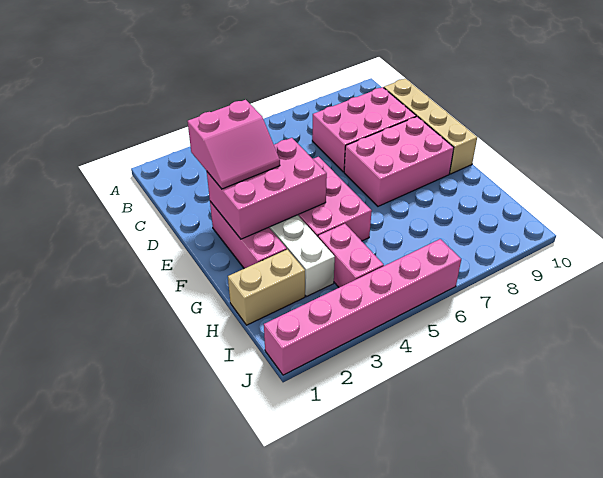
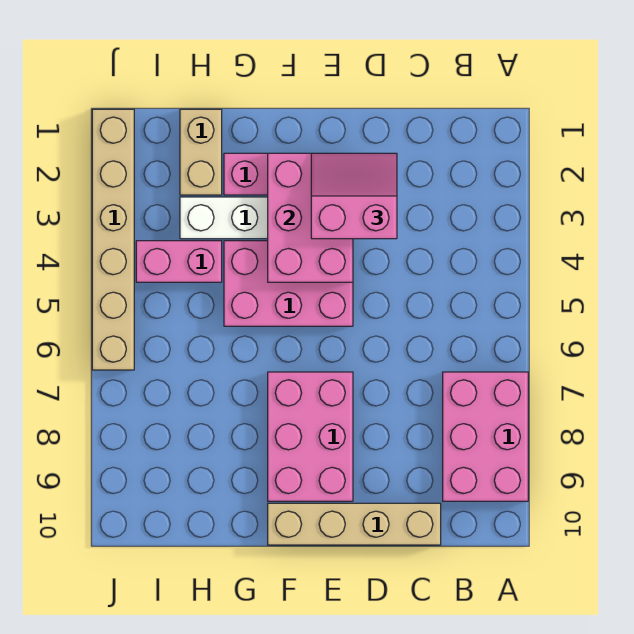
pink brick C7:D9 level 1 -> pink brick A7:B9 level 1
pink slope D2:E3 level 3 top D -> pink slope D2:E3 level 3 top 3
pink brick J1:J6 level 1 -> tan brick J1:J6 level 1

